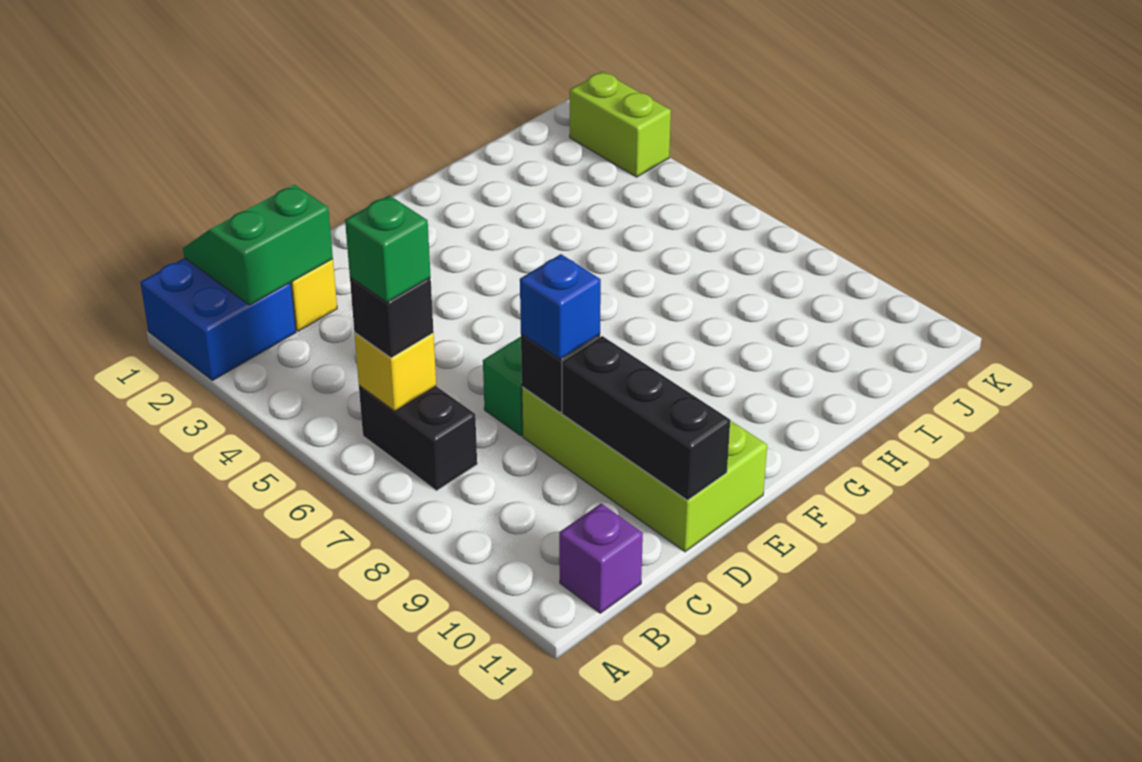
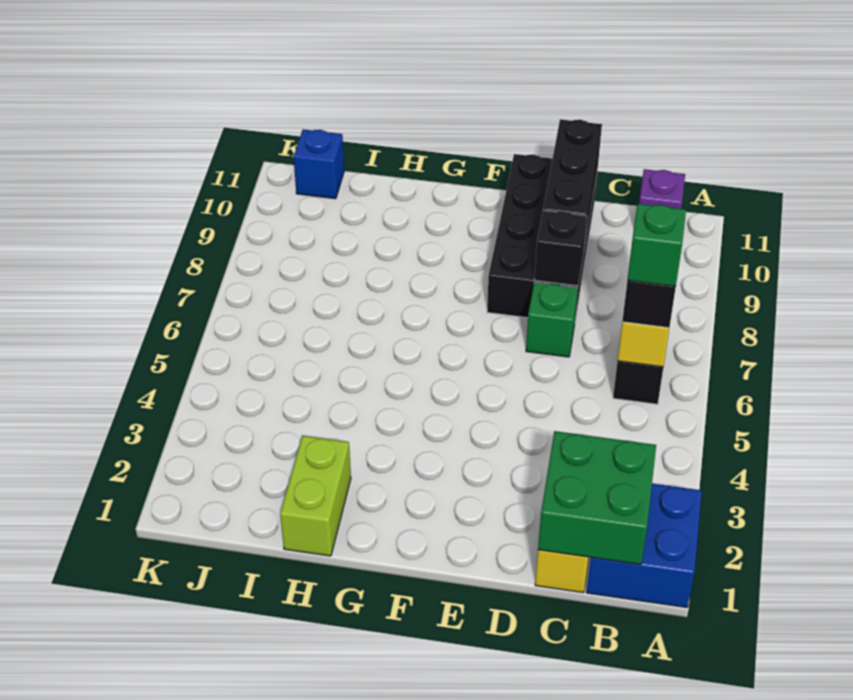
green slope B1:C2 level 2 top 2 -> green brick B1:C2 level 2
lime brick D8:E11 level 1 -> black brick D8:E11 level 1
blue brick D8 level 3 -> blue brick J11 level 1
lime brick K2:K3 level 1 -> lime brick H1:H2 level 1

